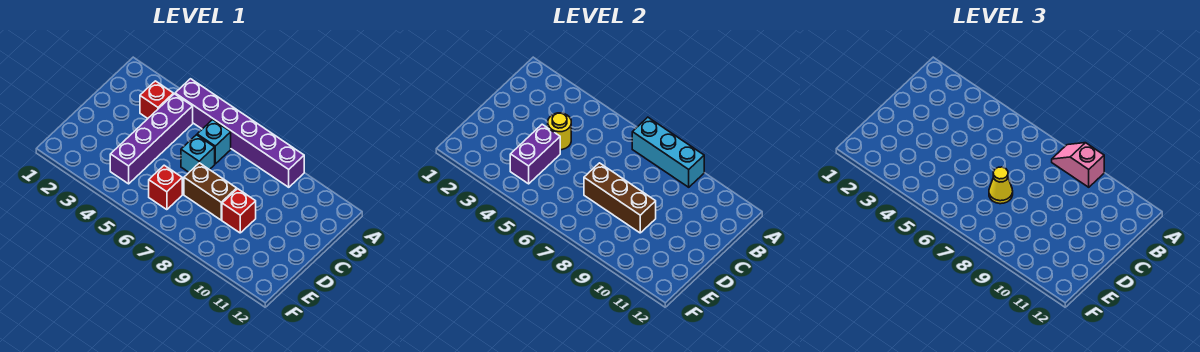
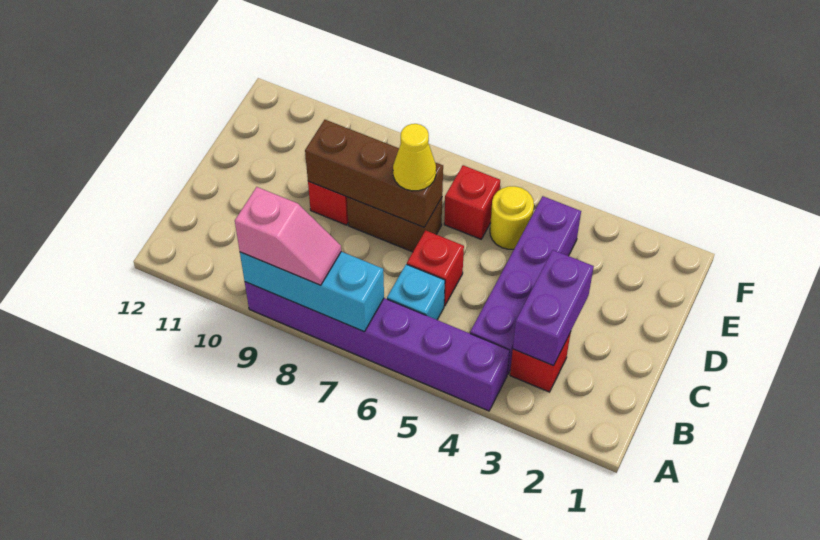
yellow round brick C4 level 2 -> yellow round brick E5 level 1
cyan brick C6 level 1 -> red brick C6 level 1
purple brick D4:E4 level 2 -> purple brick B3:C3 level 2

